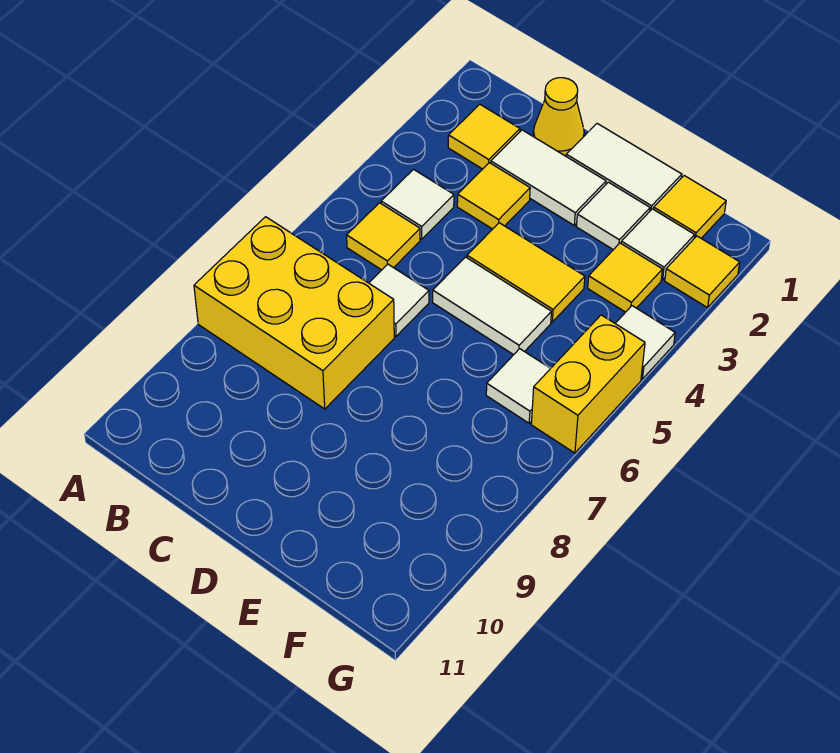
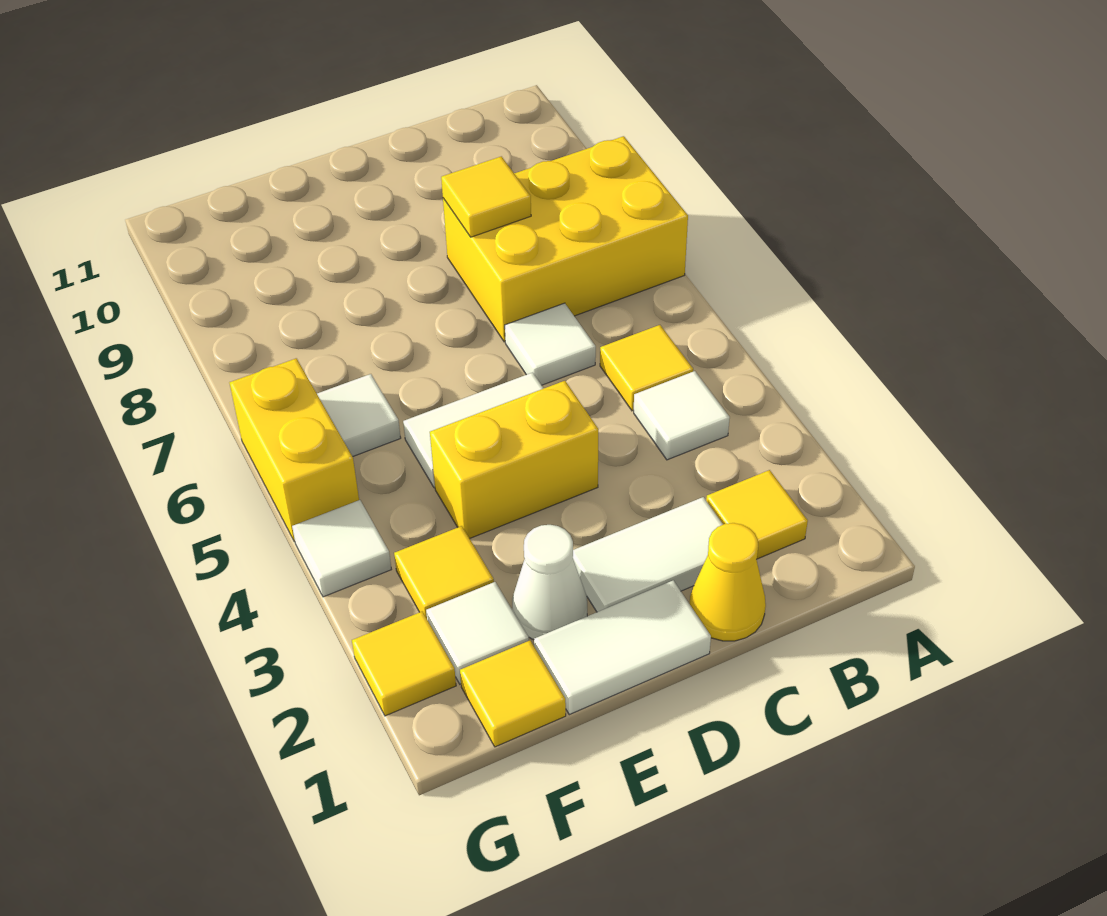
yellow tile C3 level 1 -> yellow tile C8 level 2
yellow tile D4:E4 level 1 -> yellow brick D4:E4 level 1
white tile E2 level 1 -> white cone E2 level 1

